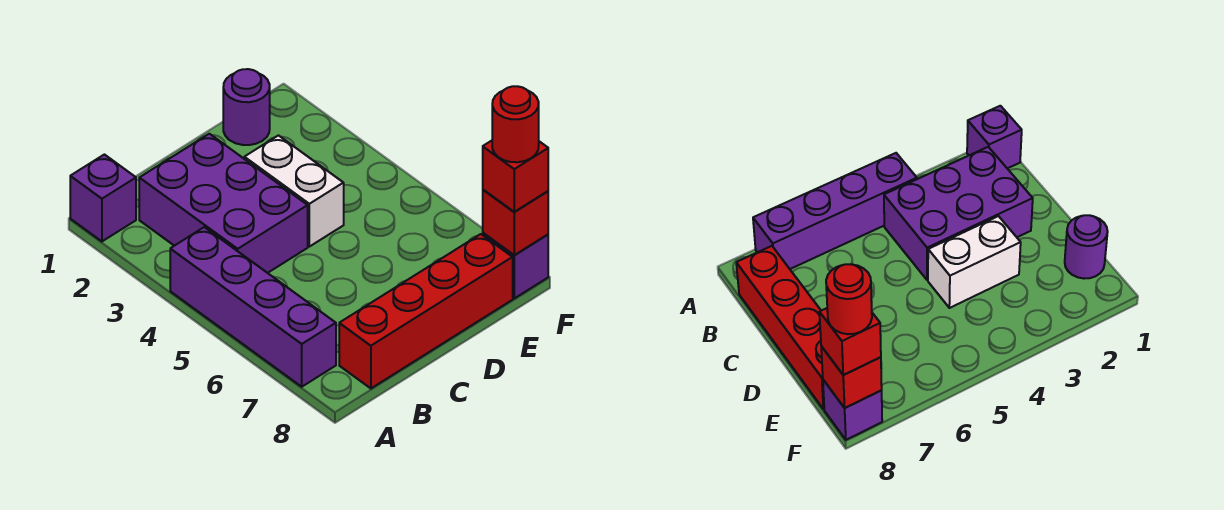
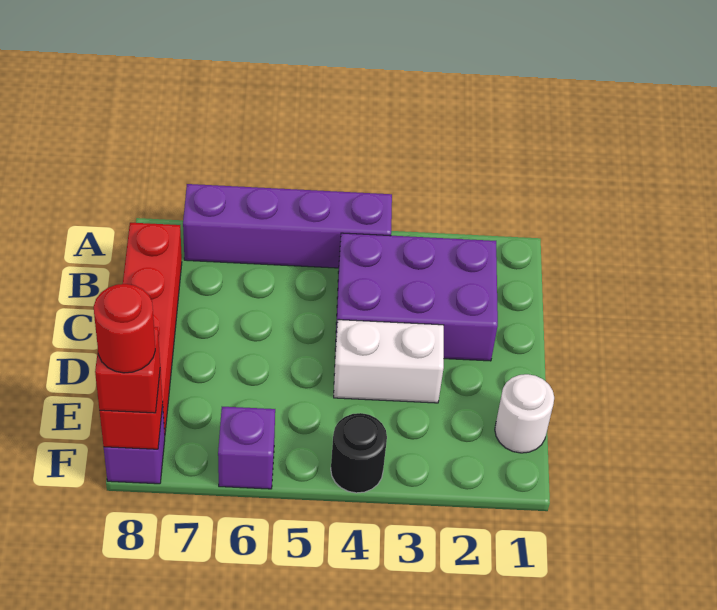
purple brick A1 level 1 -> purple brick F6 level 1
purple round brick E1 level 1 -> white round brick E1 level 1
none -> black round brick F4 level 1

